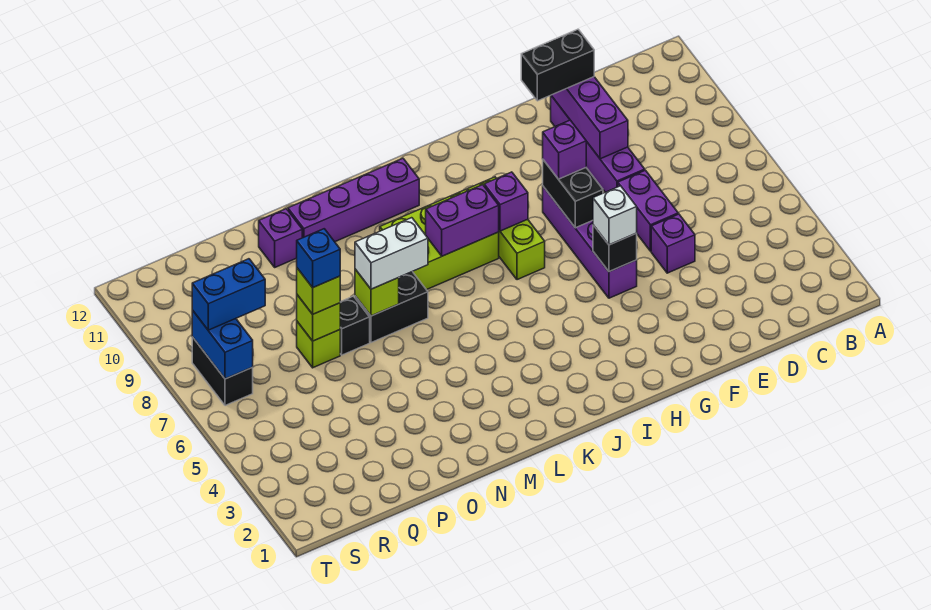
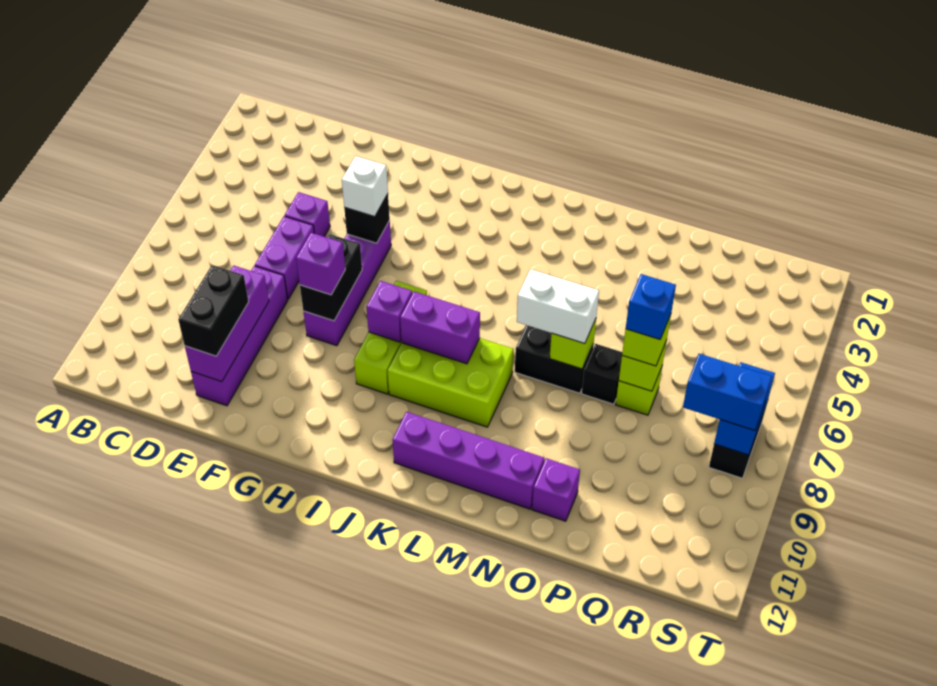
black brick E11:F11 level 3 -> black brick E10:E11 level 3

